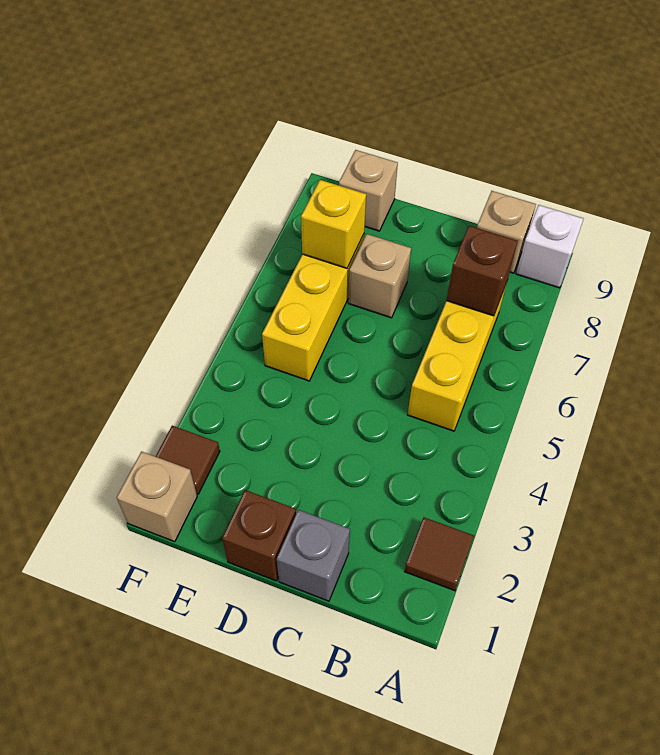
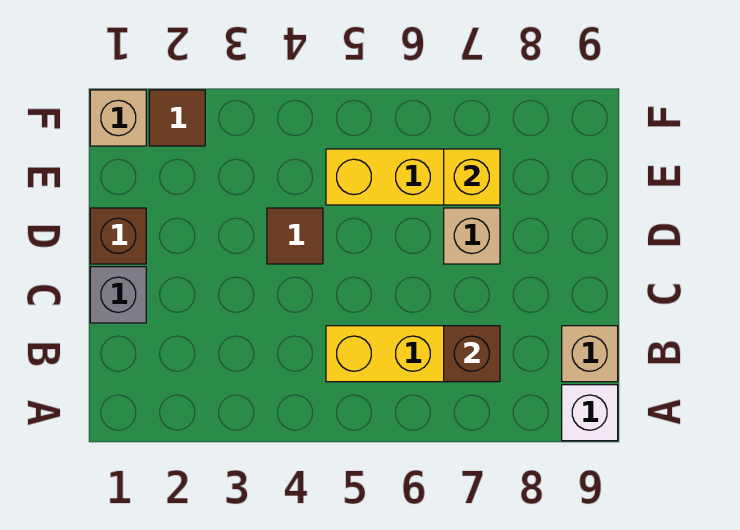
brown tile A2 level 1 -> brown tile D4 level 1
tan brick E9 level 1 -> none

